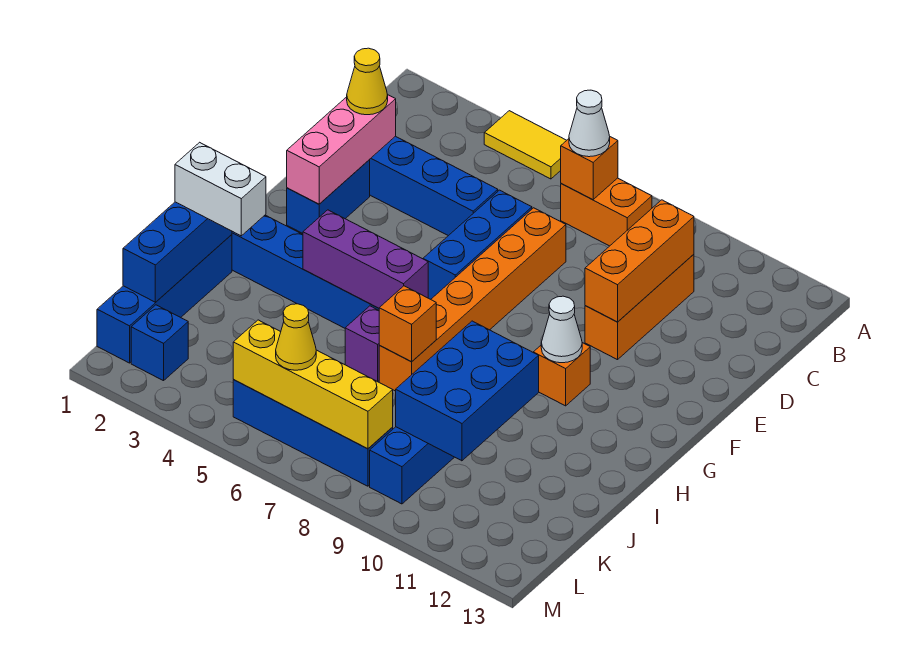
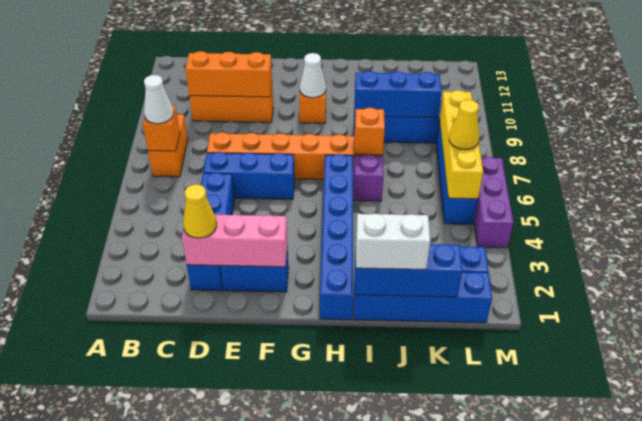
yellow tile A4:A5 level 1 -> none
purple brick H4:H6 level 2 -> purple brick M4:M6 level 1
white brick I1:I2 level 3 -> white brick I1:J1 level 3
blue brick I9:K10 level 2 -> blue brick I9:K9 level 2

